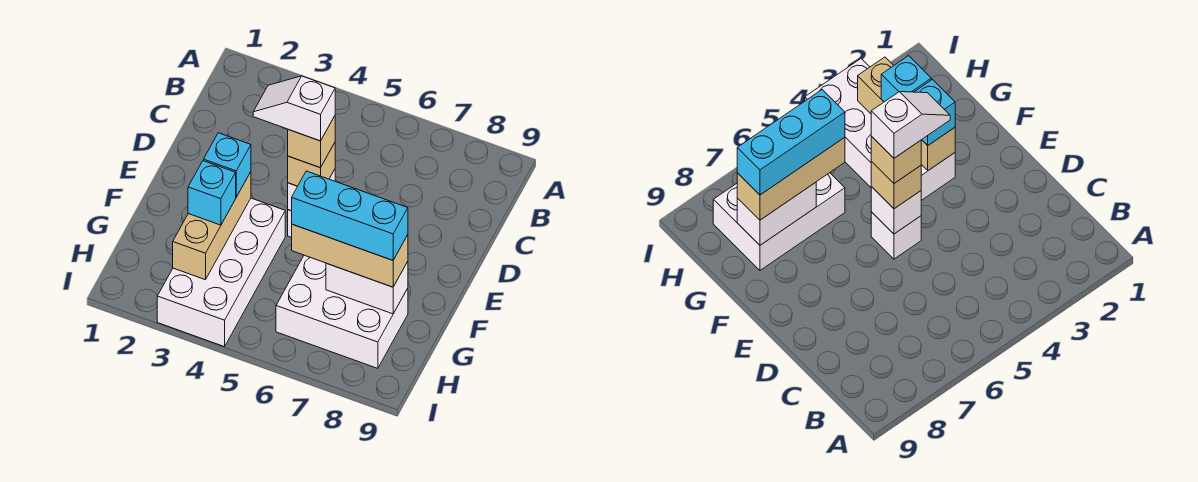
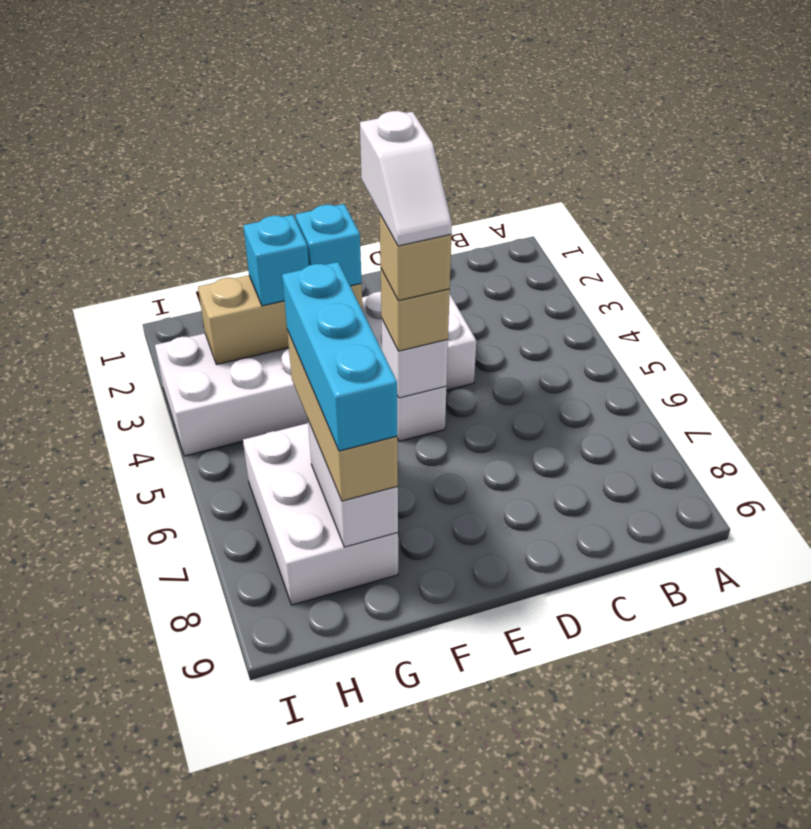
white slope E4:E5 level 5 top 5 -> white slope E4:E5 level 5 top 4
white brick F3:I4 level 1 -> white brick D3:I4 level 1

